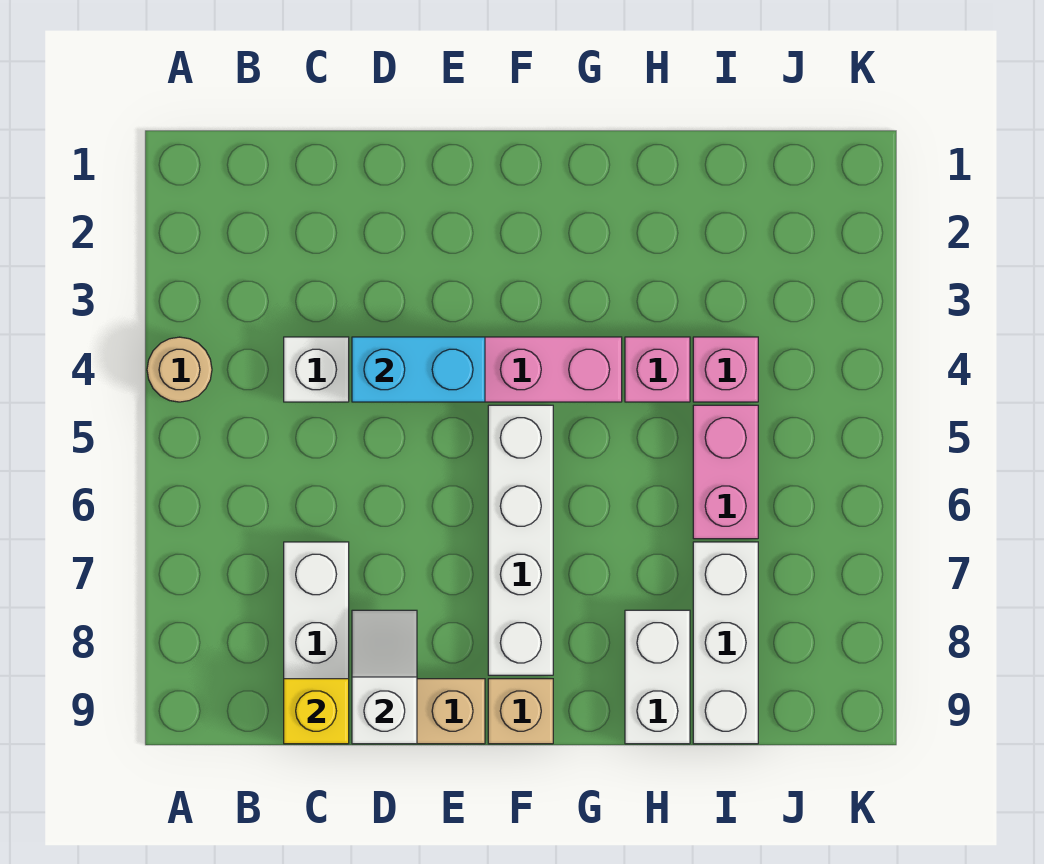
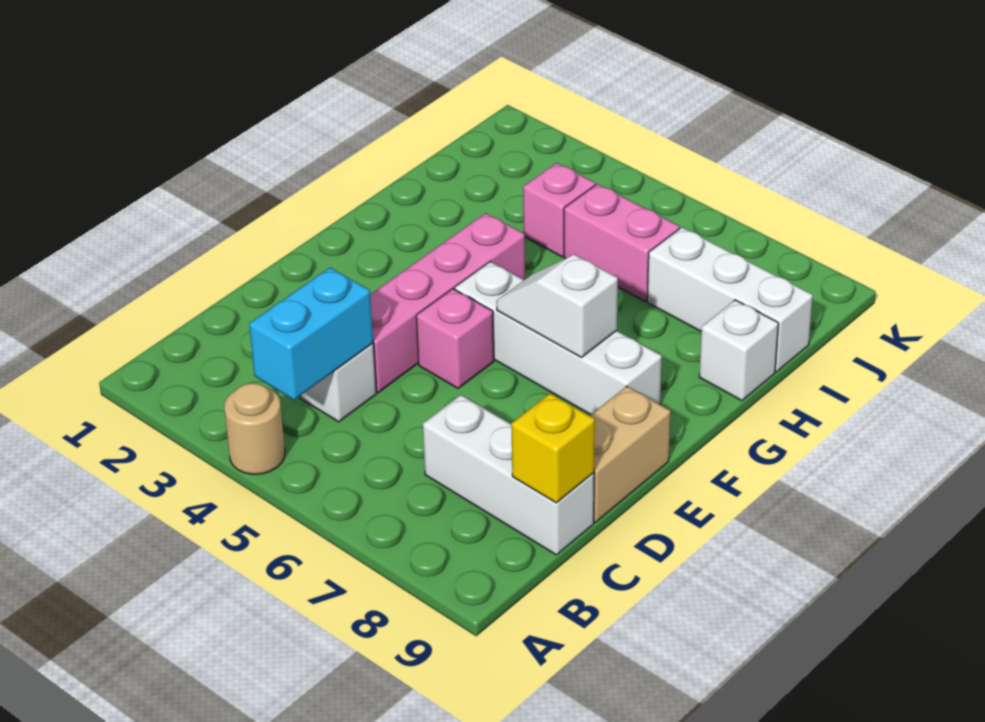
cyan brick D4:E4 level 2 -> cyan brick B4:C4 level 2
white slope D8:D9 level 2 top 9 -> white slope F6:F7 level 2 top 7
tan brick F9 level 1 -> none
pink brick H4 level 1 -> pink brick E5 level 1
white brick H8:H9 level 1 -> white brick H9 level 1

